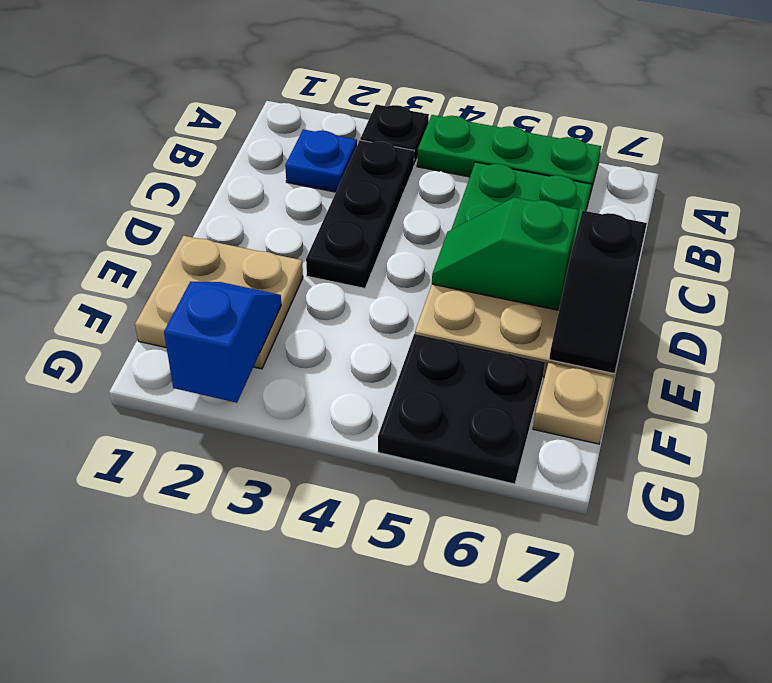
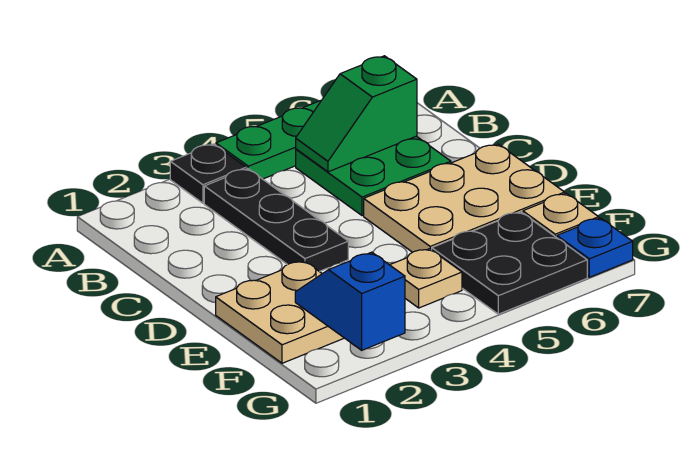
blue plate B2 level 1 -> blue plate G7 level 1
green slope D5:D6 level 2 top 6 -> green slope B5:B6 level 2 top 6
black slope D7:E7 level 2 top D -> none
none -> tan plate F4 level 1

